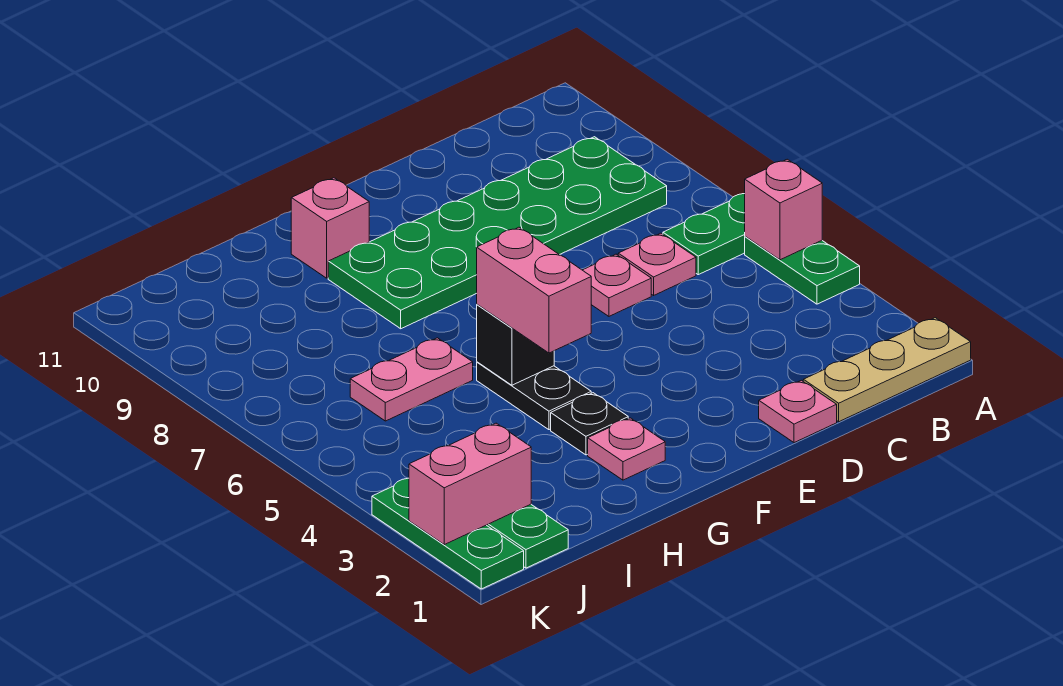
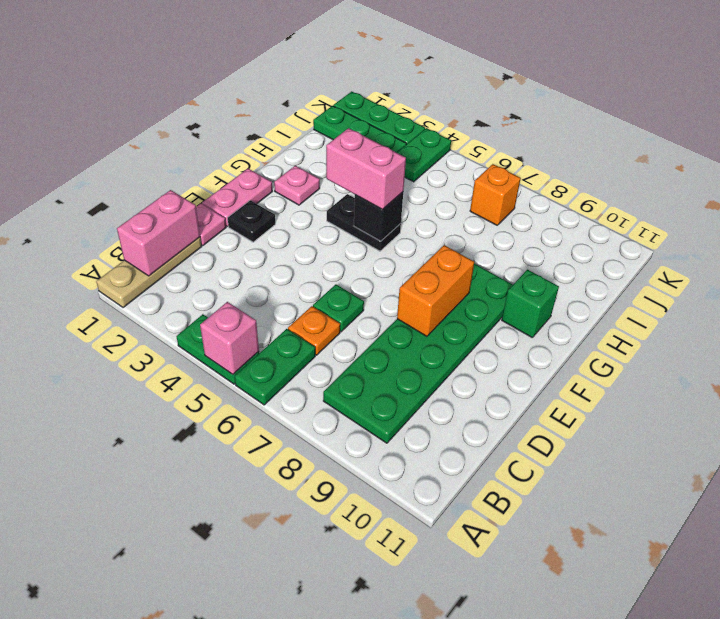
pink plate C6 level 1 -> orange plate C6 level 1
pink plate D6 level 1 -> green plate D6 level 1
none -> orange brick E8:F8 level 2
black plate G3 level 1 -> black plate E2 level 1
pink brick G10 level 1 -> green brick G10 level 1
pink plate H6:I6 level 1 -> pink plate E1:F1 level 1
pink brick J2:K2 level 2 -> pink brick B1:C1 level 2
none -> green plate J4:K4 level 1
none -> orange brick J7 level 1

